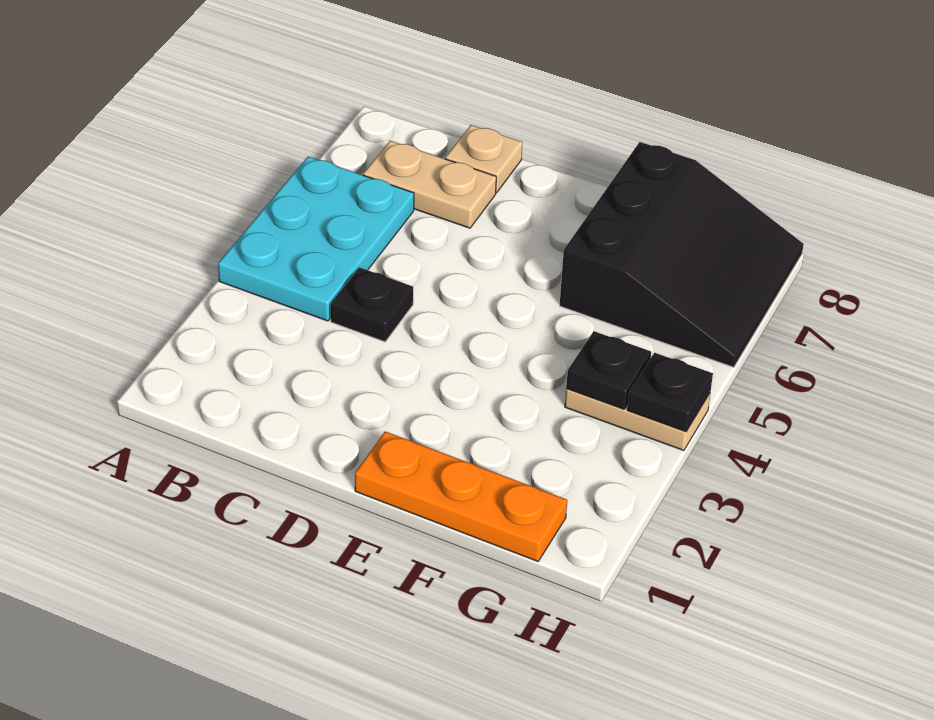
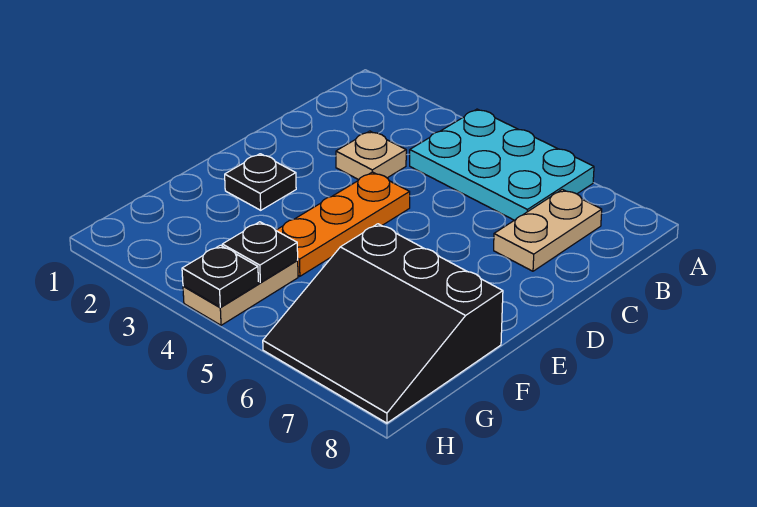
black plate C4 level 1 -> black plate E2 level 1
tan plate C8 level 1 -> tan plate C3 level 1
orange plate E1:G1 level 1 -> orange plate D4:F4 level 1

